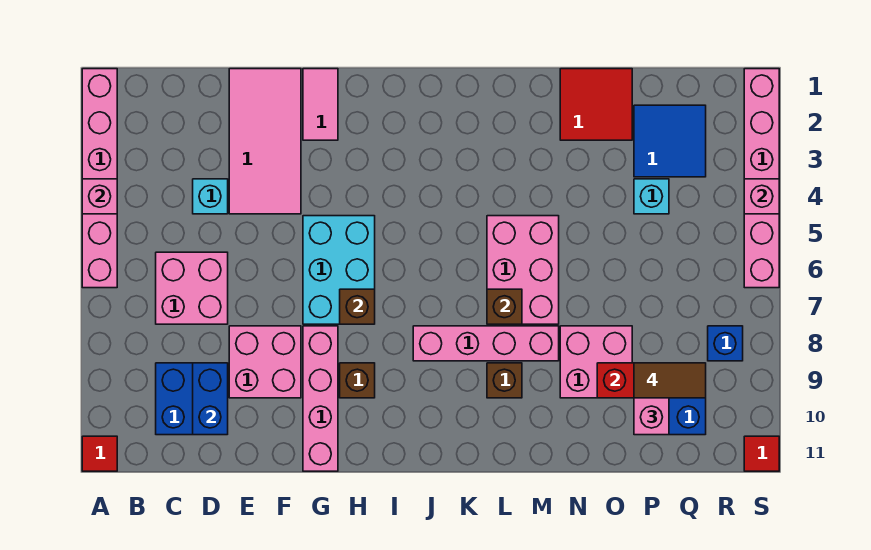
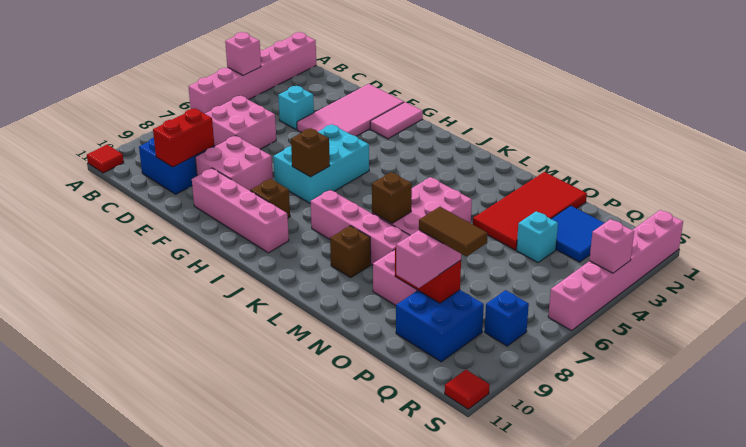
blue brick D9:D10 level 2 -> red brick D9:D10 level 2
pink brick G8:G11 level 1 -> pink brick F10:I10 level 1
red tile N1:O2 level 1 -> red tile N1:O4 level 1

